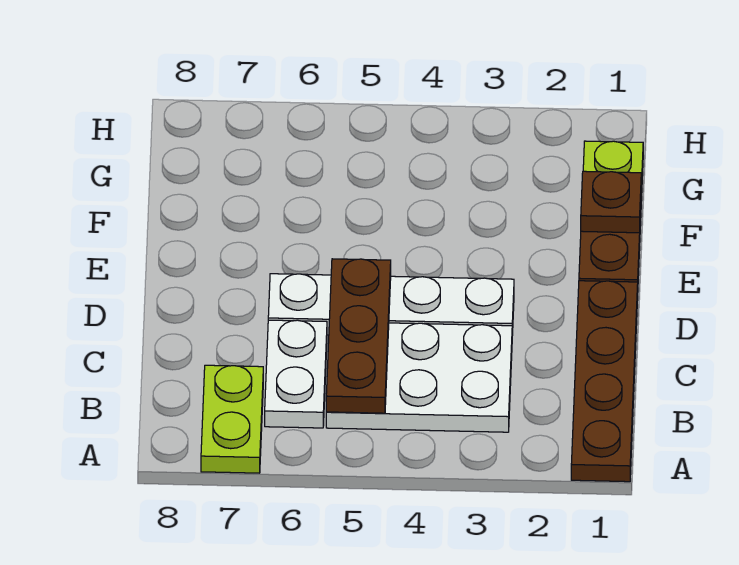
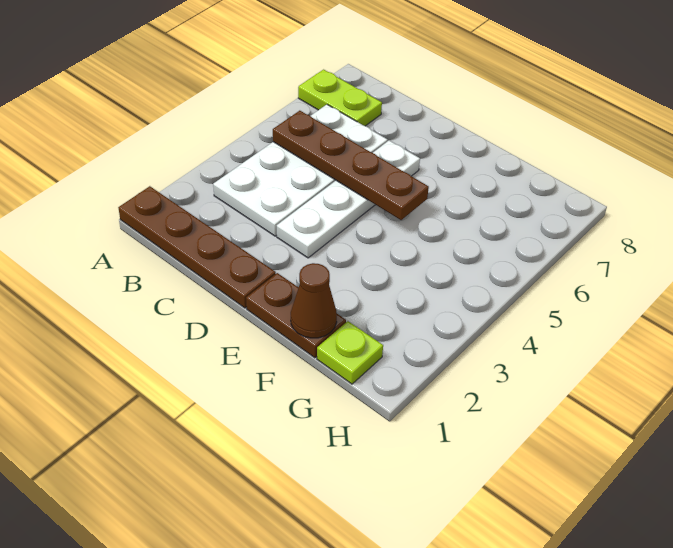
brown plate B5:D5 level 2 -> brown plate B5:E5 level 2
brown plate F1 level 2 -> brown cone F1 level 2

